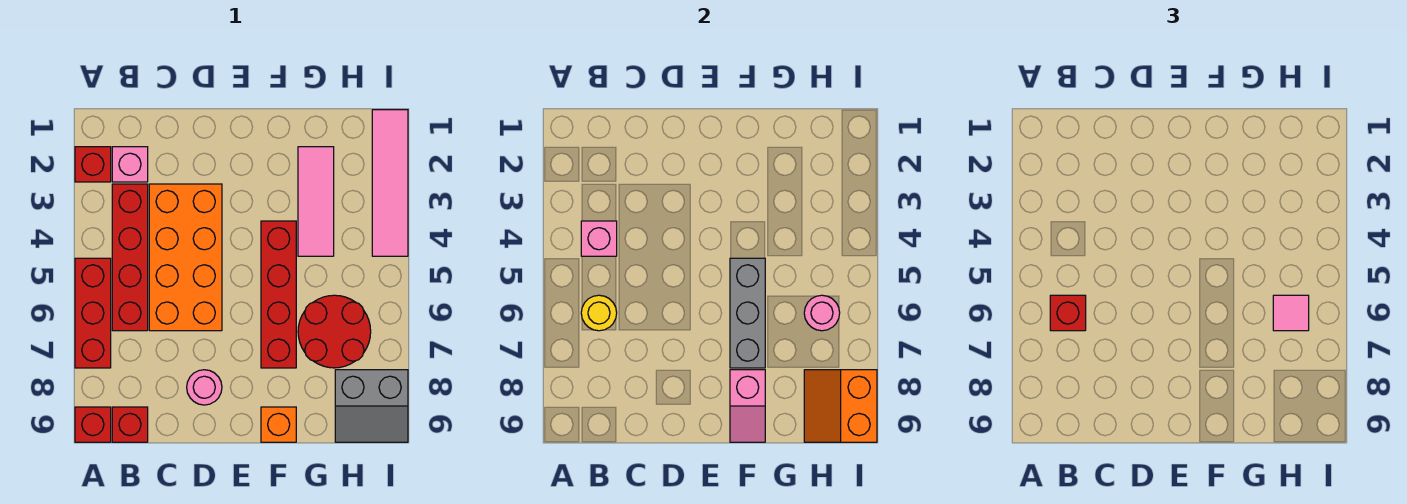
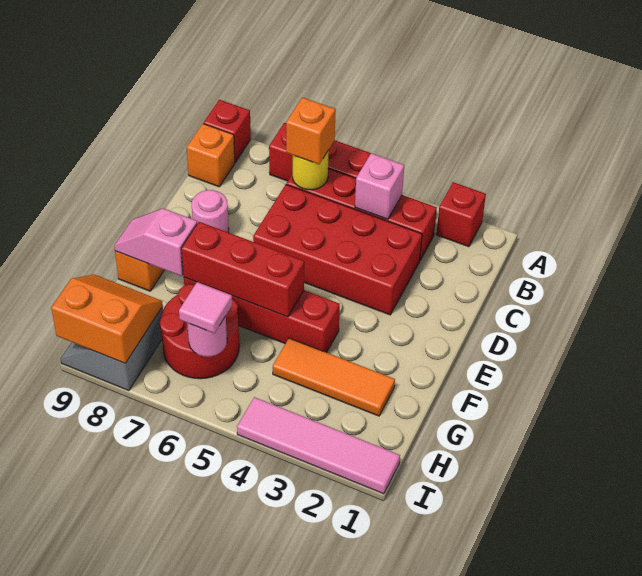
pink brick B2 level 1 -> none
red brick B6 level 3 -> orange brick B6 level 3
red brick B9 level 1 -> orange brick B9 level 1
orange brick C3:D6 level 1 -> red brick C3:D6 level 1
grey brick F5:F7 level 2 -> red brick F5:F7 level 2
pink tile G2:G4 level 1 -> orange tile G2:G4 level 1

